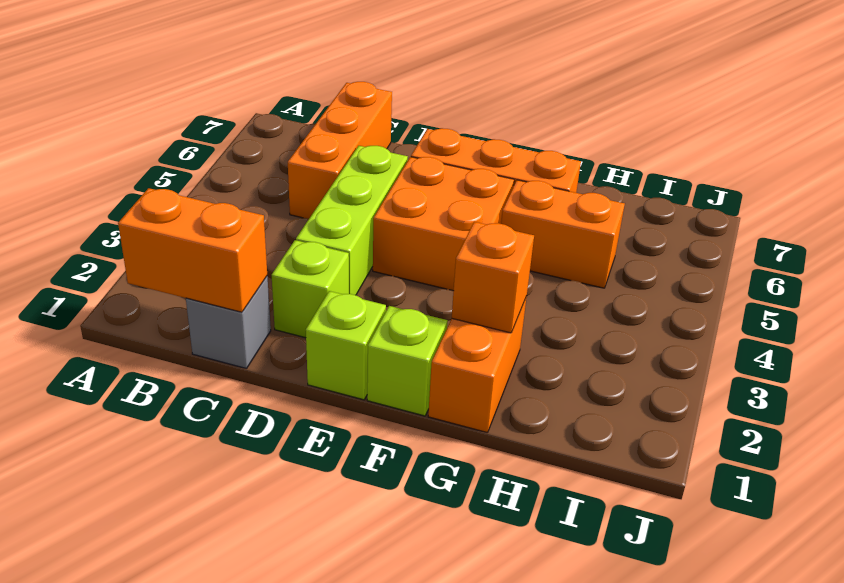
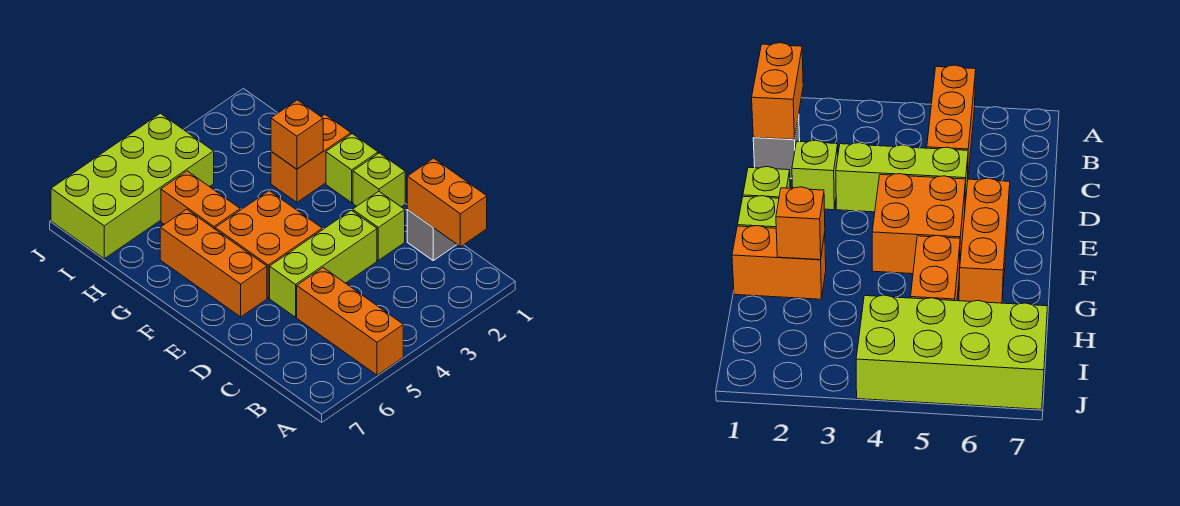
orange brick C5:C7 level 1 -> orange brick A5:C5 level 1
none -> lime brick I4:J7 level 1

